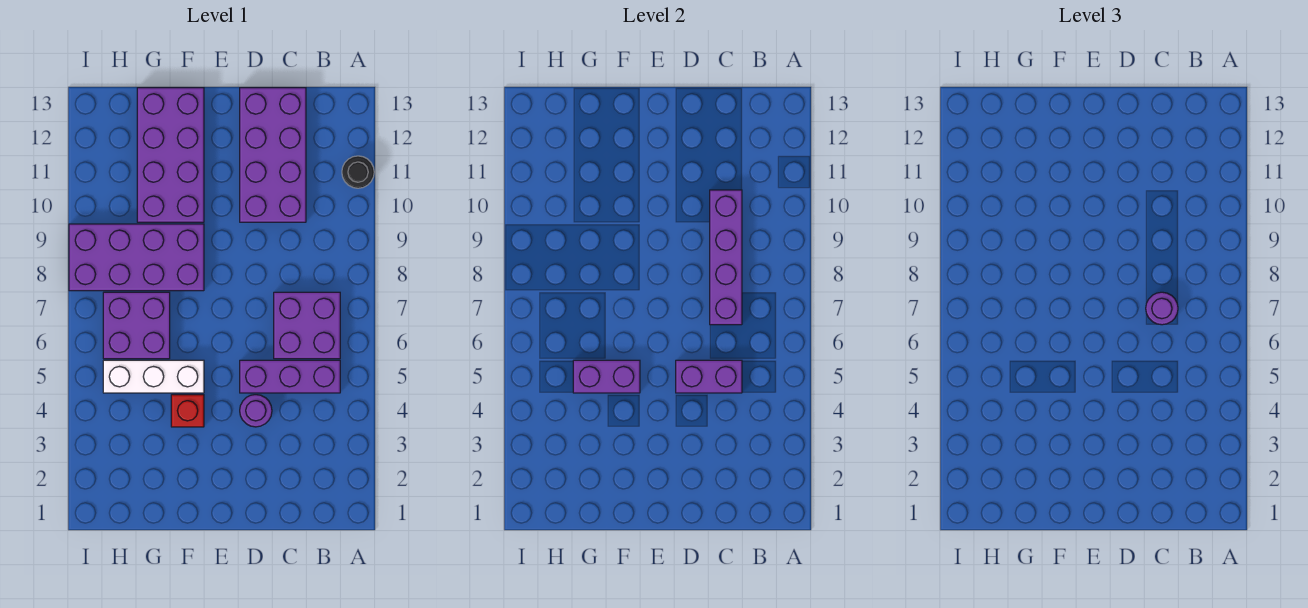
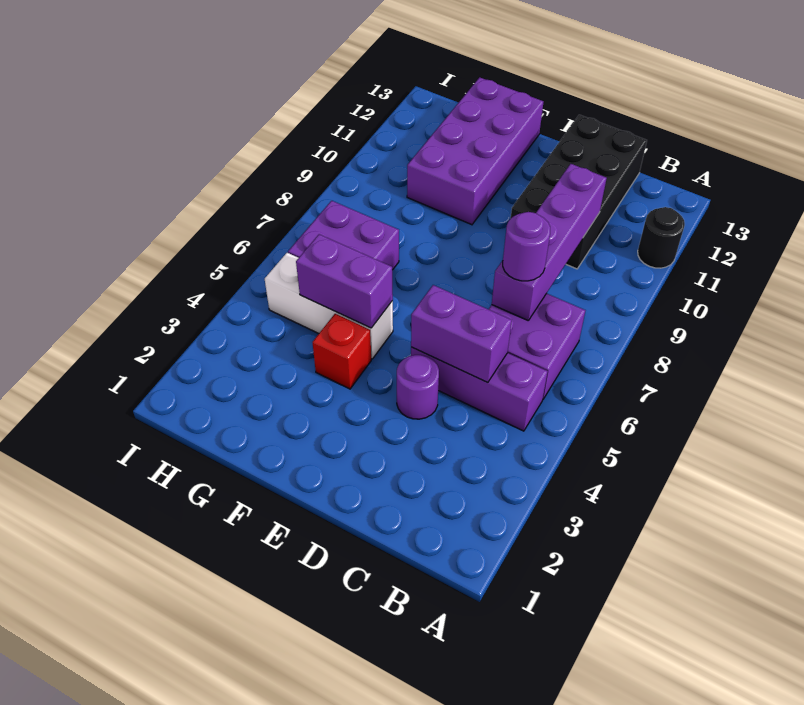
purple brick C10:D13 level 1 -> black brick C10:D13 level 1
purple brick F8:I9 level 1 -> none

